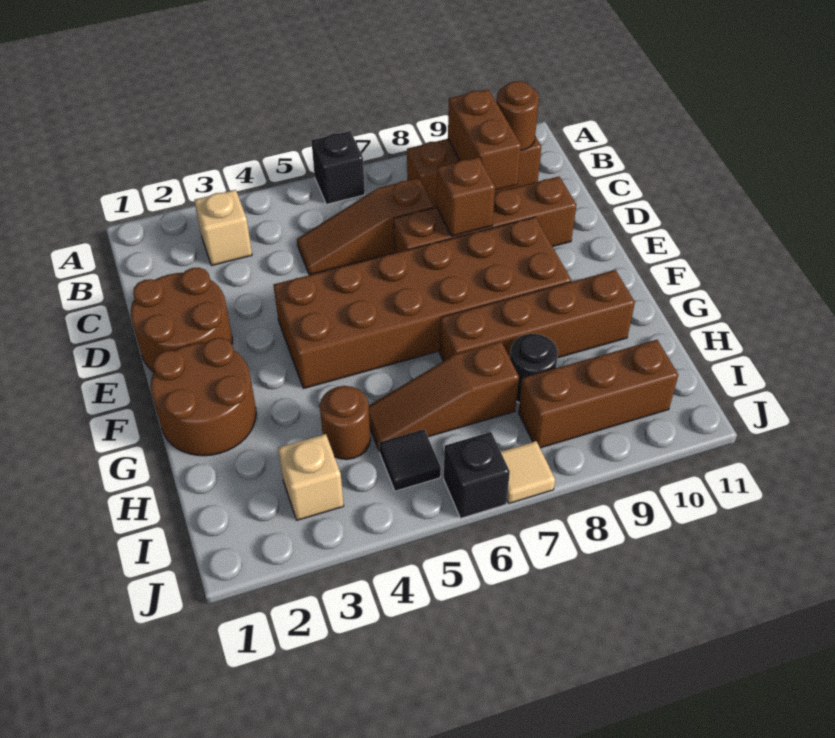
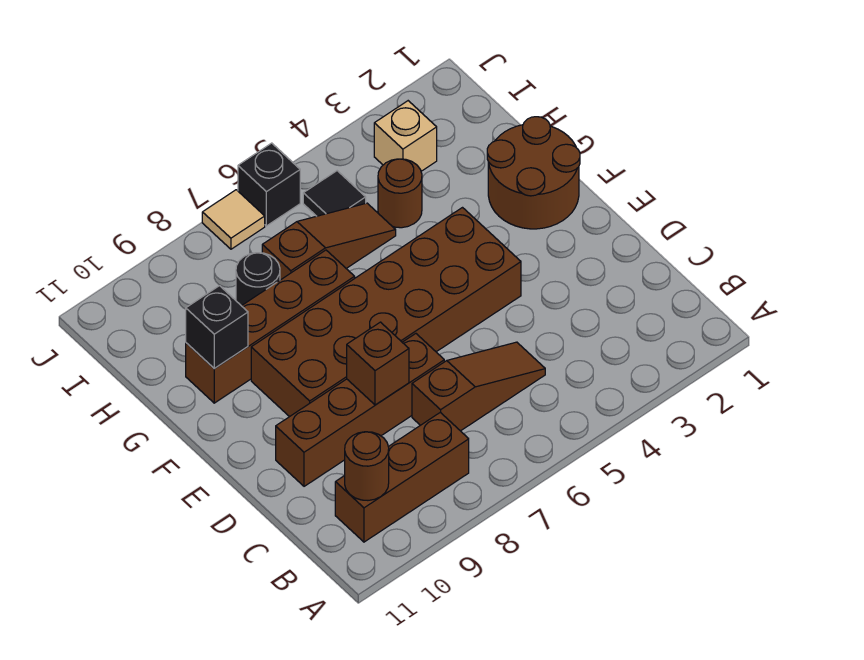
black brick A6 level 1 -> black brick G10 level 2
tan brick B3 level 1 -> none
brown brick B9:C9 level 2 -> none
brown round brick D1:E2 level 1 -> none
brown brick I8:I10 level 1 -> none

